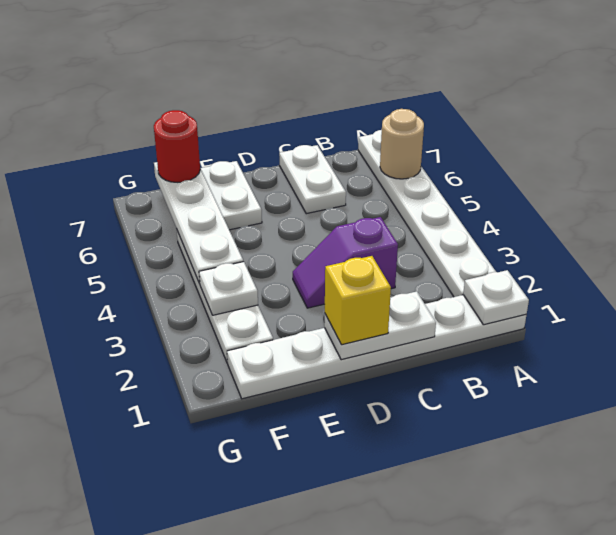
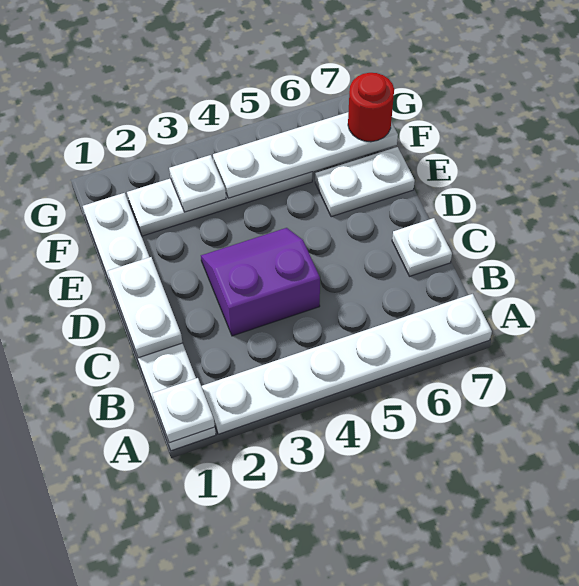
tan round brick A6 level 2 -> none
purple slope C3:D3 level 1 top C -> purple slope C3:D4 level 1 top C
white plate C6:C7 level 1 -> white plate C7 level 1
yellow brick D1 level 3 -> none

